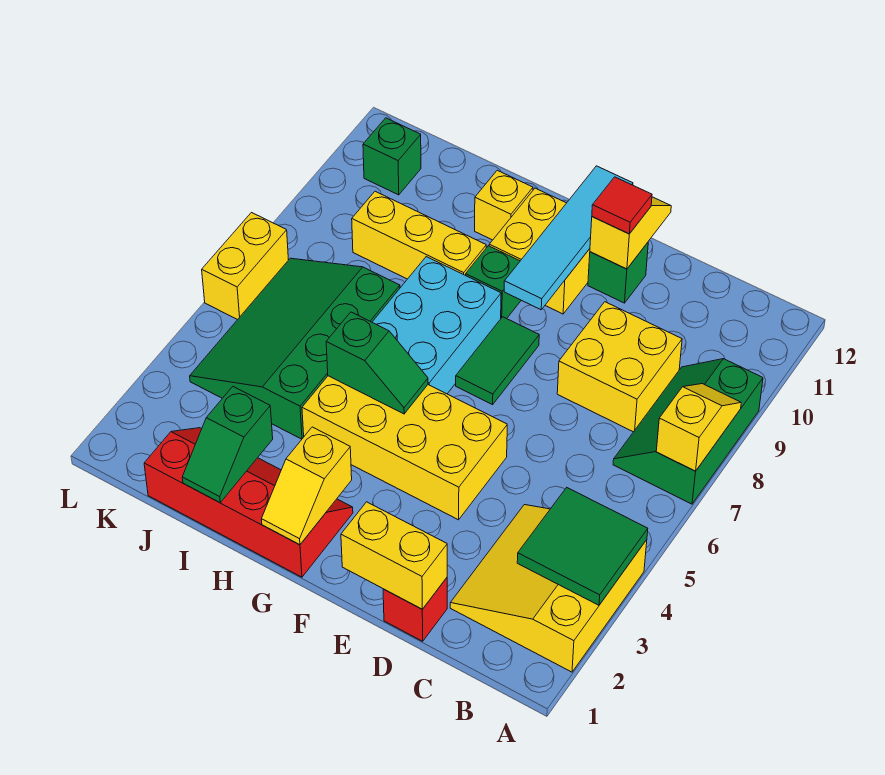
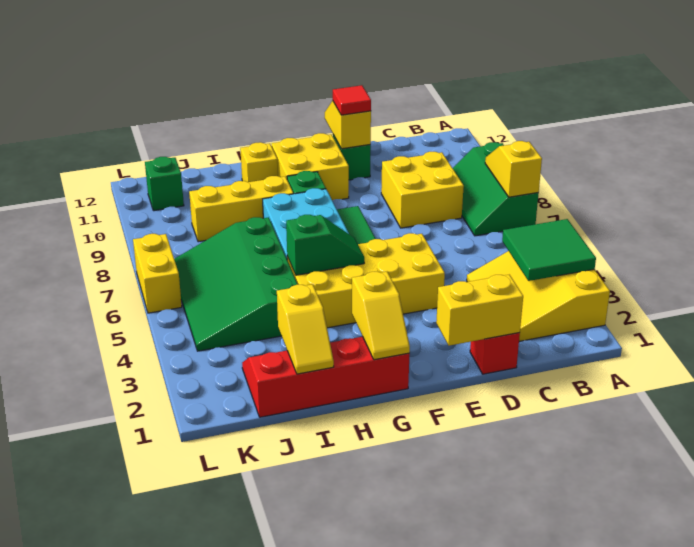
cyan tile F9:F12 level 2 -> none
green slope I1:I2 level 2 top 2 -> yellow slope I1:I2 level 2 top 2

